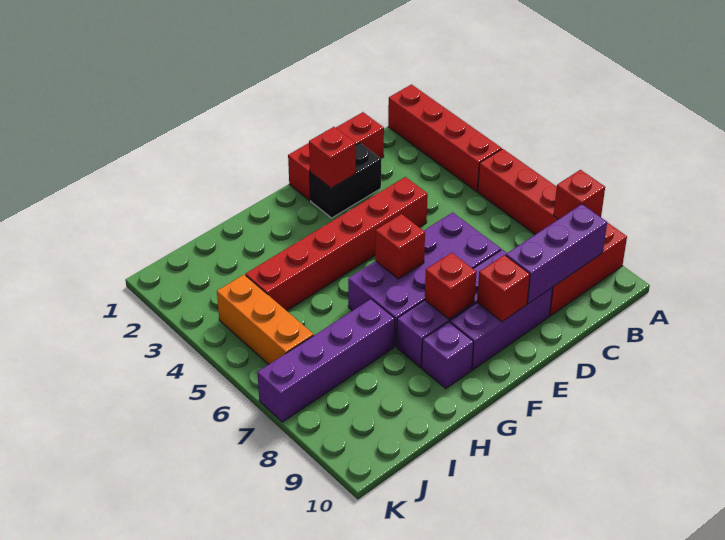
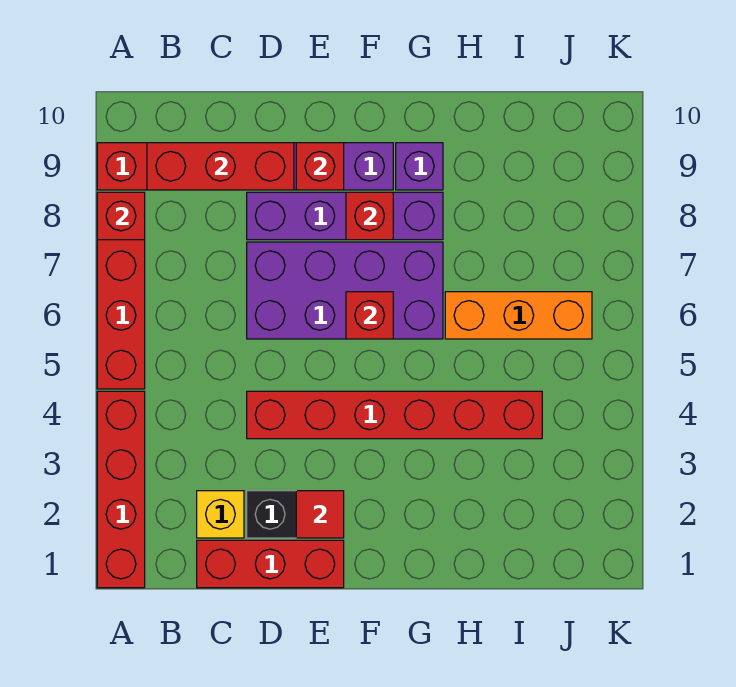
purple brick B9:D9 level 2 -> red brick B9:D9 level 2
none -> yellow brick C2 level 1
red brick E2 level 2 -> red tile E2 level 2
purple brick H7:K7 level 1 -> none
orange brick J4:J6 level 1 -> orange brick H6:J6 level 1

